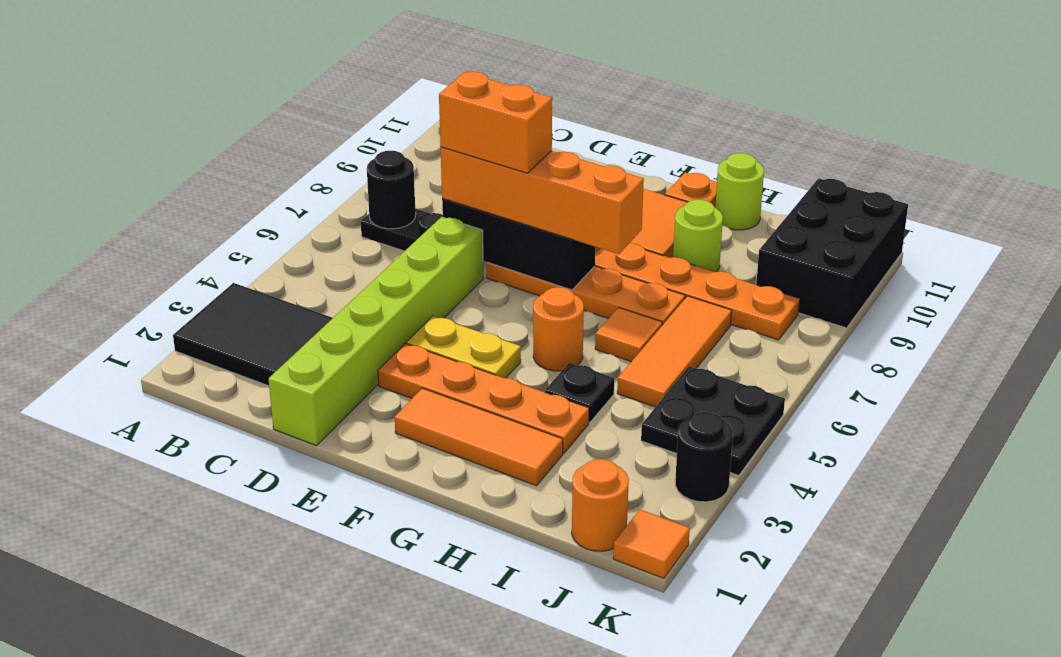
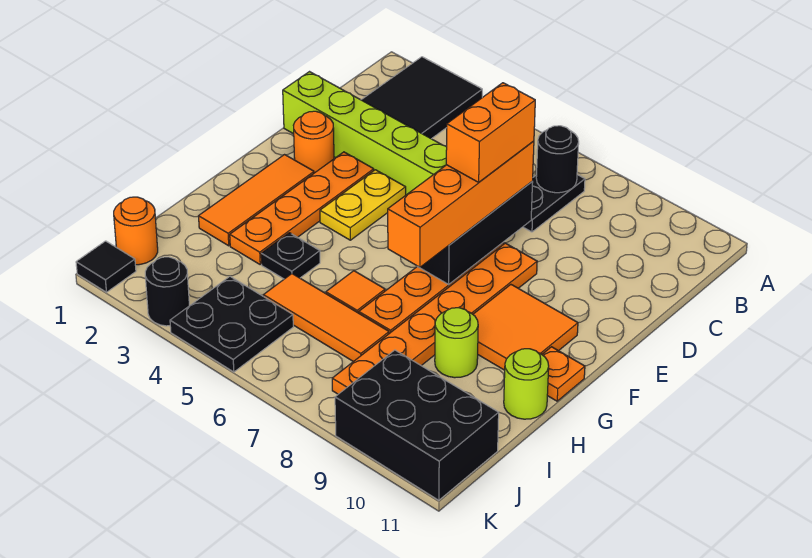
orange round brick G5 level 1 -> orange round brick E2 level 1
orange tile K1 level 1 -> black tile K1 level 1

